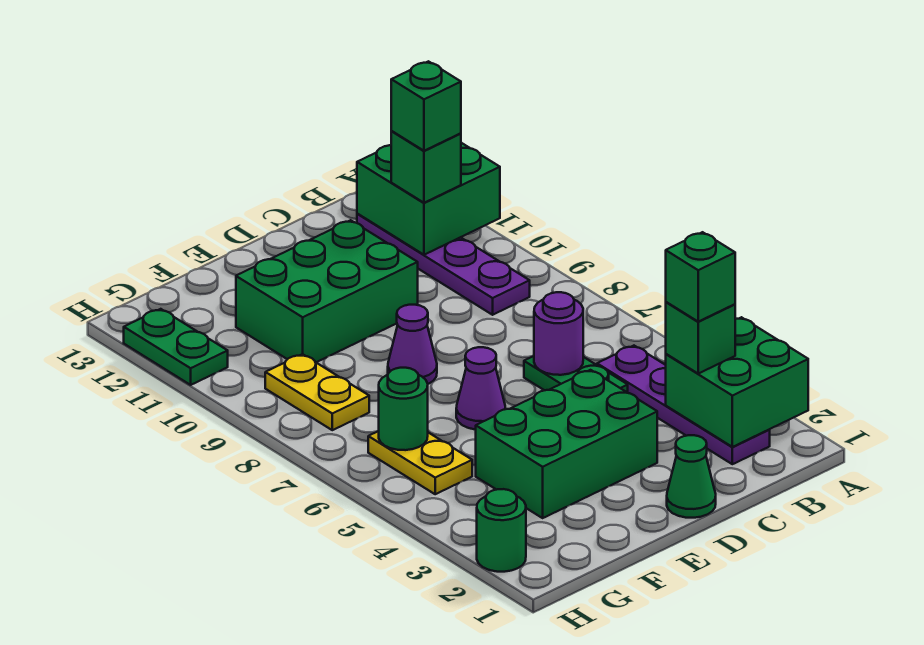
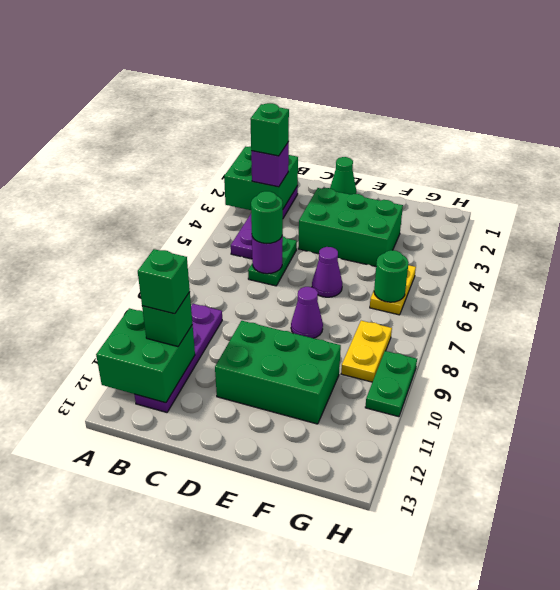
green brick B3 level 3 -> purple brick B3 level 3
green round brick H2 level 1 -> green round brick C6 level 3
green plate H11:H12 level 1 -> green plate H9:H10 level 1

